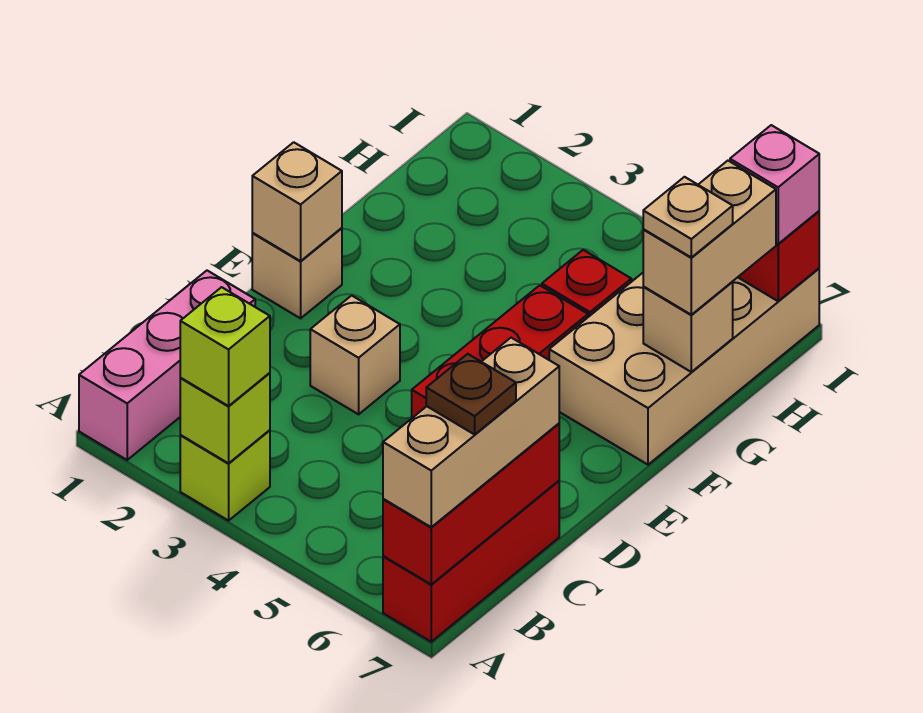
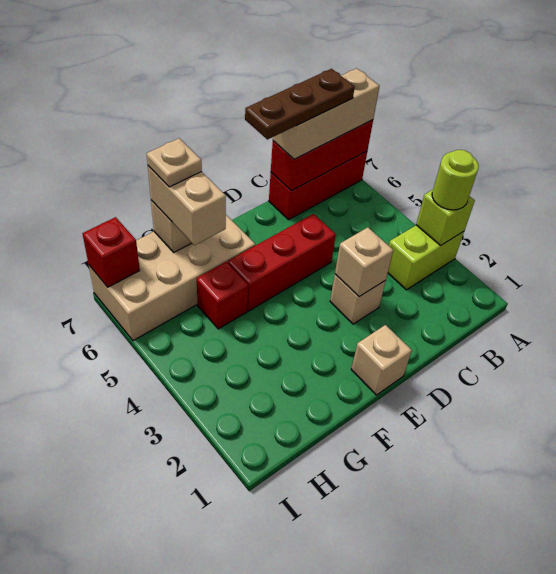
pink brick A1:C1 level 1 -> none
lime brick A3 level 1 -> lime brick A3:B3 level 1
lime brick A3 level 3 -> lime round brick A3 level 3
brown plate B7 level 4 -> brown plate B7:D7 level 4
tan brick E1 level 2 -> tan brick D3 level 2
tan brick G7:H7 level 3 -> tan brick G6:G7 level 3
pink brick I7 level 3 -> none

